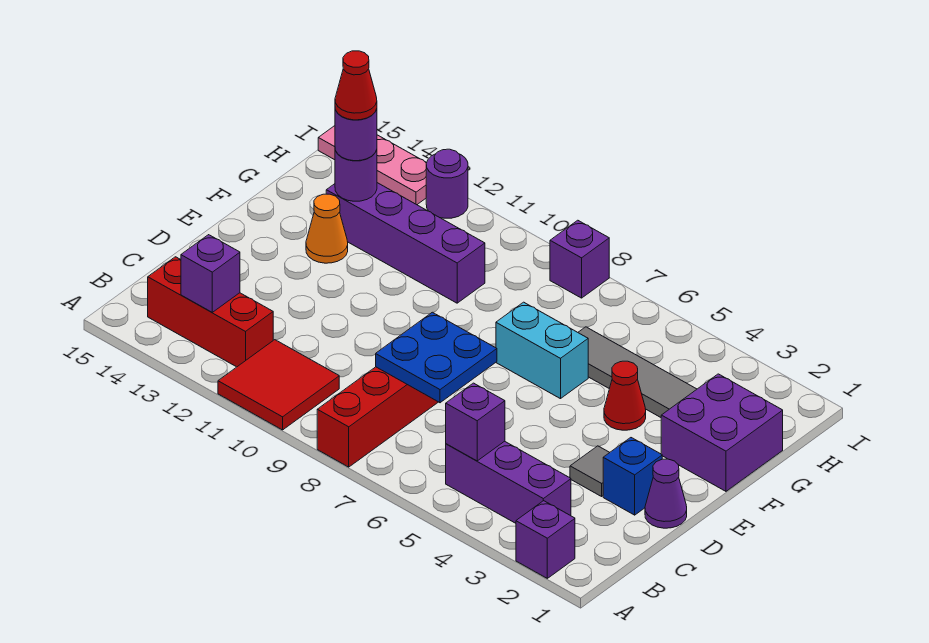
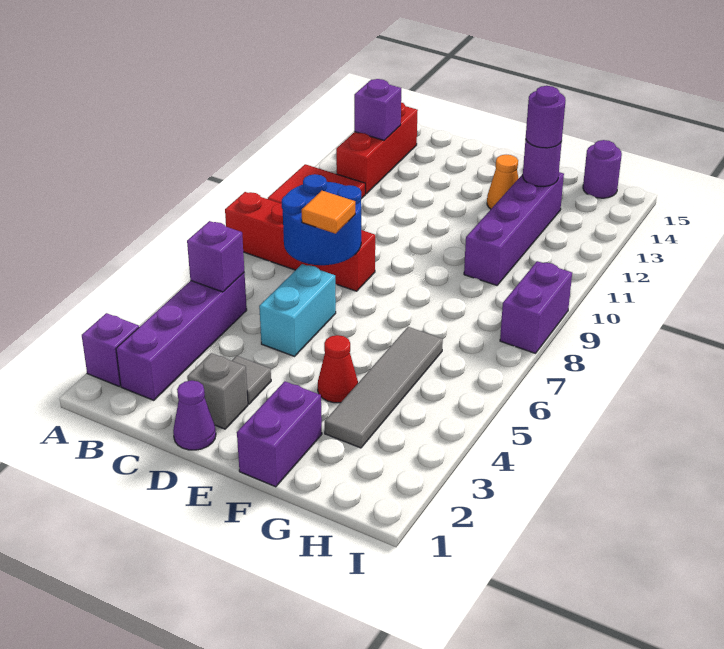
purple brick B3:B5 level 1 -> purple brick B2:B5 level 1
blue plate C7:D8 level 2 -> blue round brick C7:D8 level 2
blue brick D2 level 1 -> grey brick D2 level 1
none -> orange tile D7 level 3
purple brick F1:G2 level 1 -> purple brick F1:F2 level 1
cyan brick F6:F7 level 1 -> cyan brick D5:D6 level 1
red cone G13 level 4 -> none
purple brick I8 level 1 -> purple brick I8:I9 level 1
purple round brick I12 level 1 -> purple round brick H15 level 1
pink plate I13:I15 level 1 -> none

